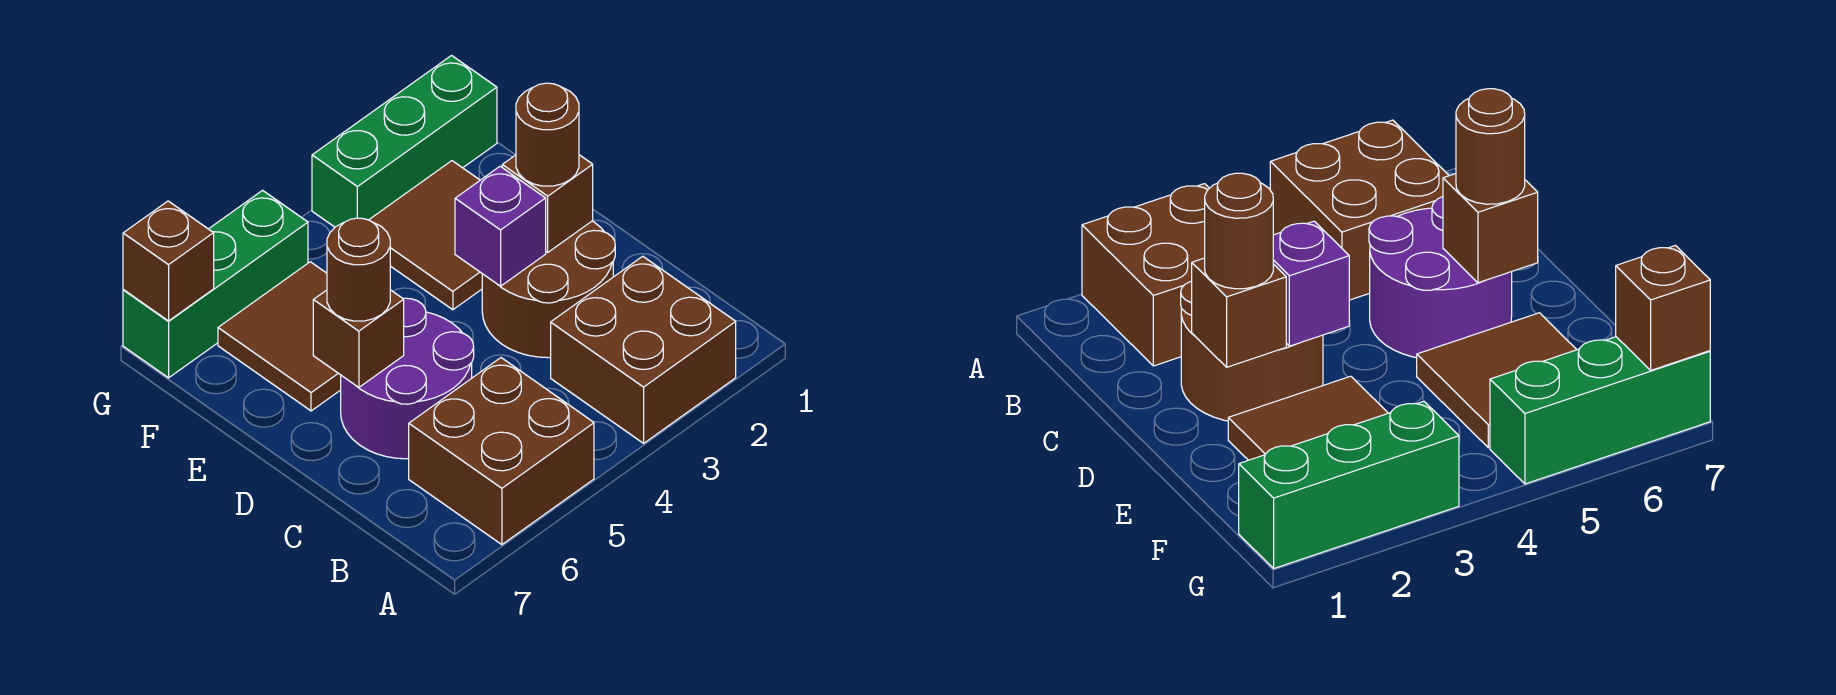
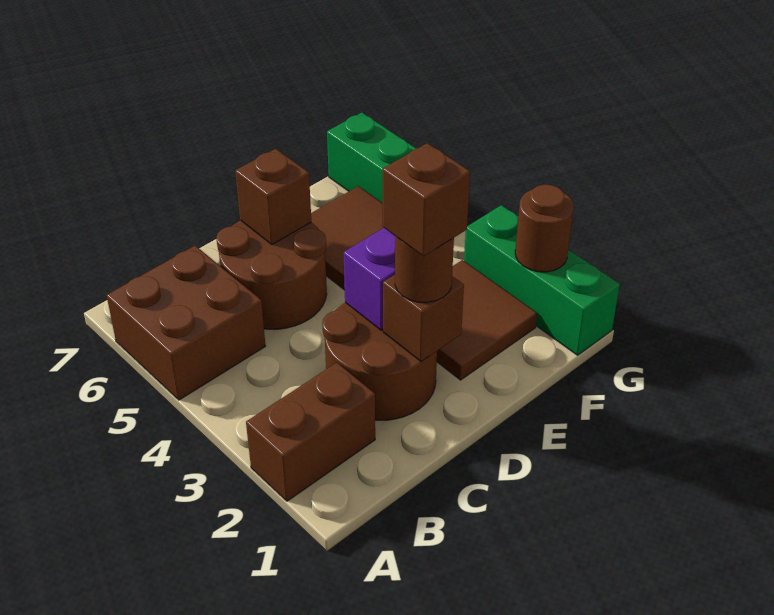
brown brick A2:B3 level 1 -> brown brick A2:B2 level 1
purple round brick C5:D6 level 1 -> brown round brick C5:D6 level 1
brown round brick D6 level 3 -> brown round brick G2 level 2
brown brick G7 level 2 -> brown brick D2 level 4

